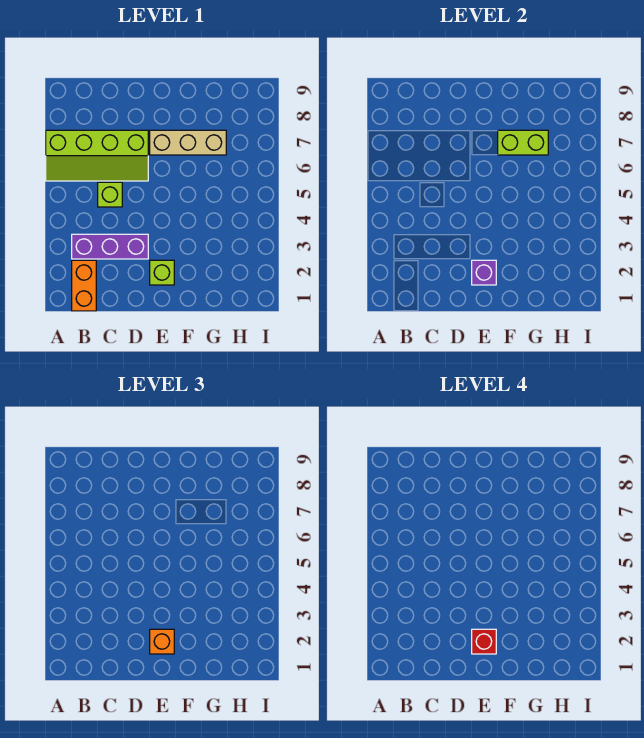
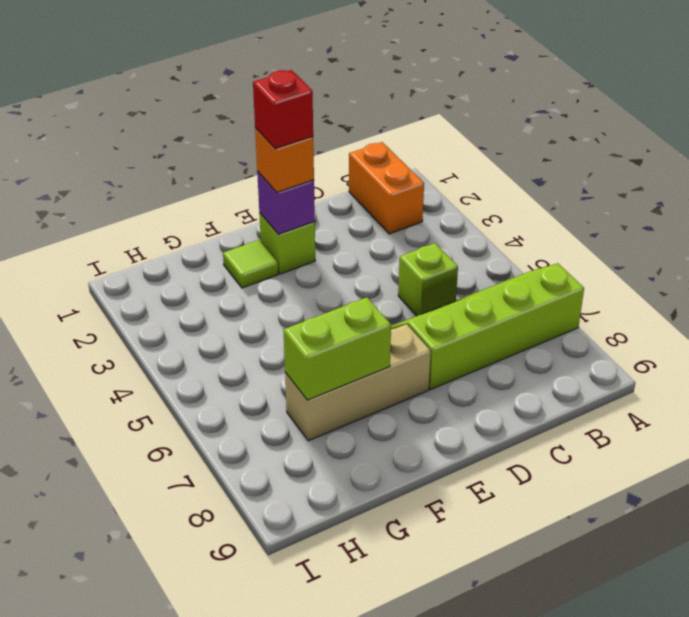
purple brick B3:D3 level 1 -> none
none -> lime tile F2 level 1

